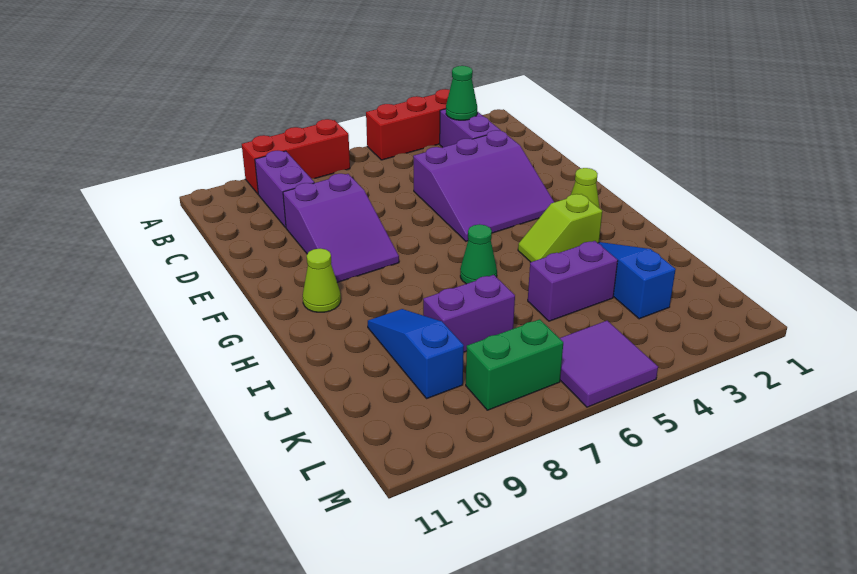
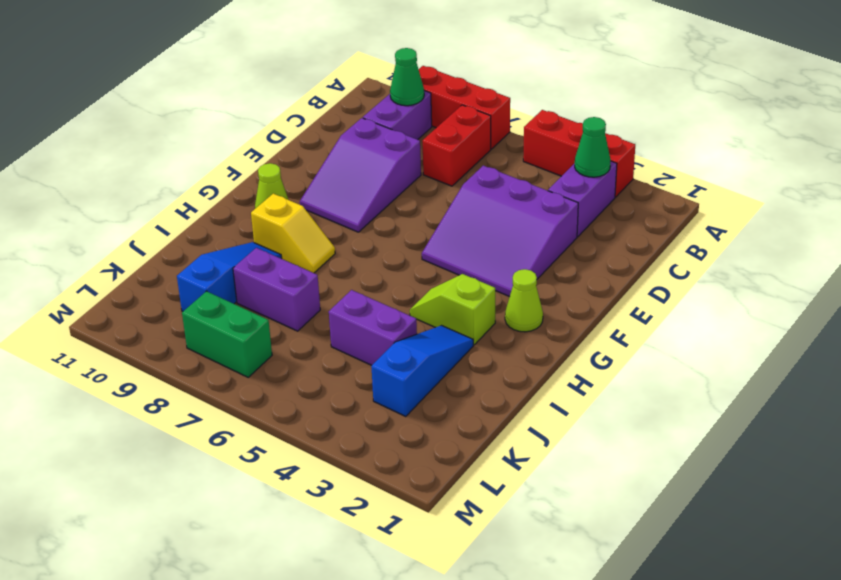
none -> red brick B7:C7 level 1
green cone H6 level 1 -> green cone B9 level 2
none -> yellow slope H8:H9 level 1 top 9
purple tile L5:M6 level 1 -> none

